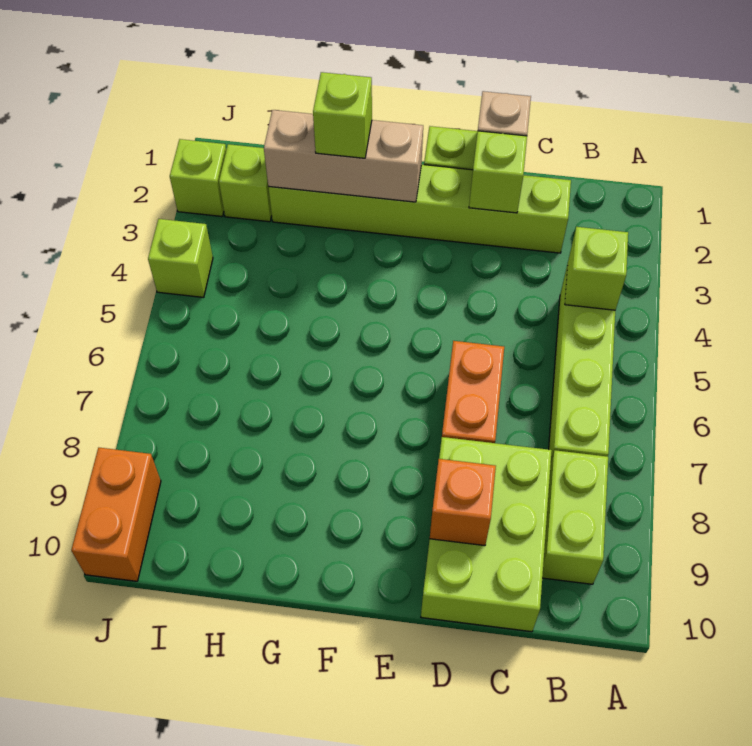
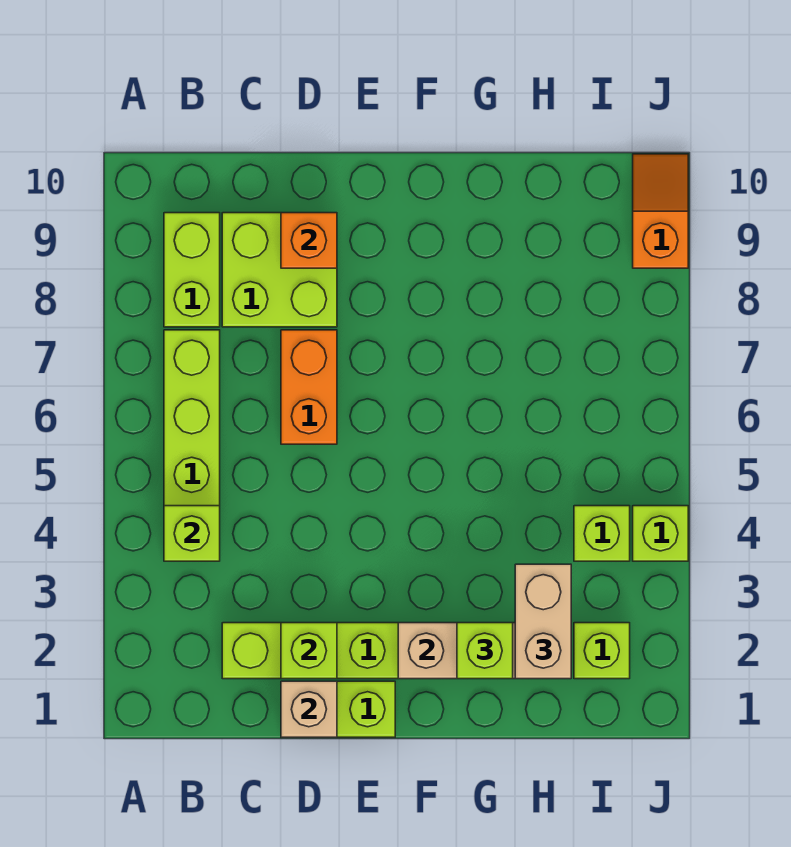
lime brick C8:D10 level 1 -> lime brick C8:D9 level 1
none -> tan brick H2:H3 level 3
lime brick J2 level 1 -> lime brick I4 level 1
orange brick J9:J10 level 1 -> orange slope J9:J10 level 1 top 9

